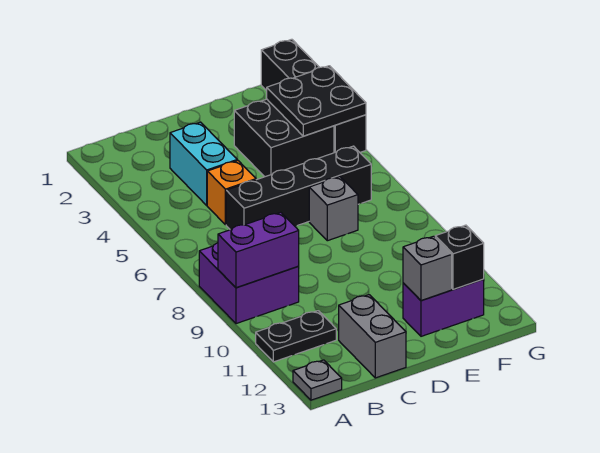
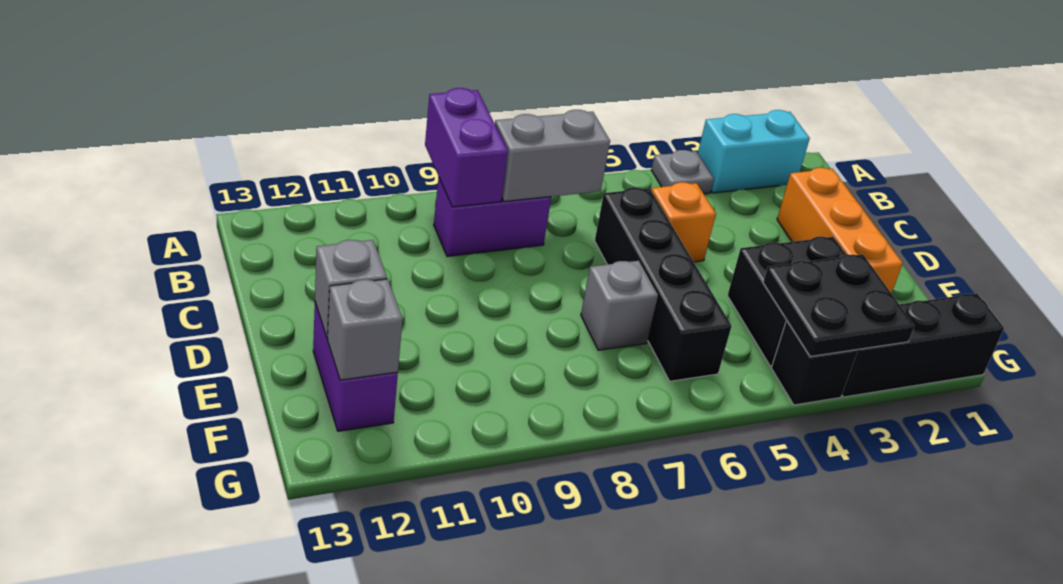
purple brick A8:B9 level 1 -> purple brick B8:B9 level 1
black plate A11:B11 level 1 -> none
grey plate A13 level 1 -> grey plate A4 level 1
none -> orange brick C2:E2 level 1
cyan brick C3:C4 level 1 -> cyan brick A2:A3 level 1
grey brick C12:C13 level 1 -> grey brick B7:B8 level 2
black brick F12 level 2 -> grey brick F12 level 2

